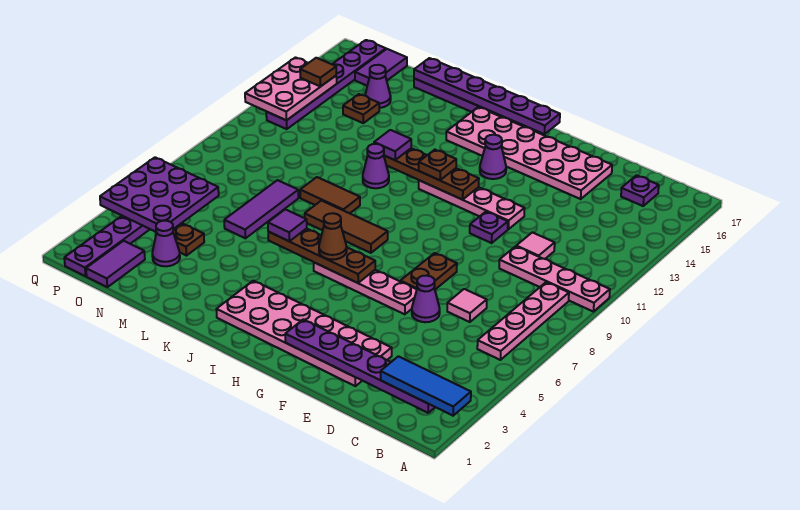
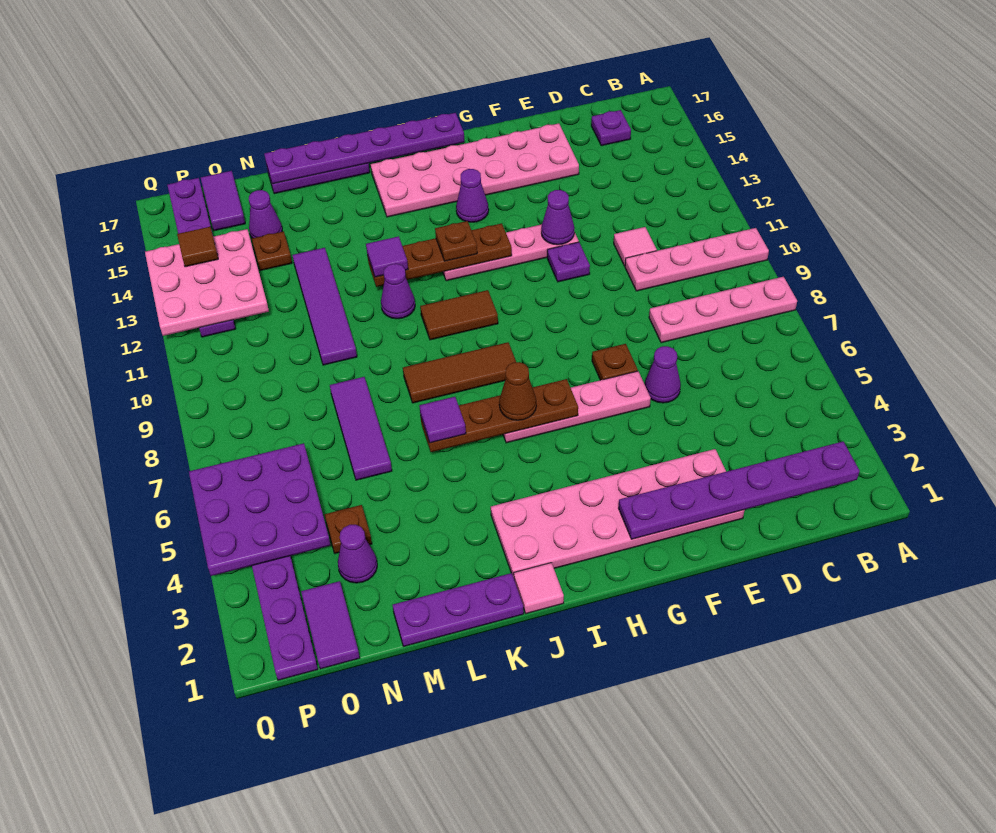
blue tile A2:C2 level 3 -> none
pink plate B6:B9 level 1 -> pink plate A8:D8 level 1
pink tile D7 level 1 -> pink tile J1 level 1
brown plate F7:F8 level 1 -> brown plate F7 level 1
none -> purple cone F12 level 2
none -> purple plate K1:M1 level 1
brown tile K9:L9 level 1 -> brown tile I10:J10 level 1
none -> purple tile M10:M13 level 1
pink plate P12:Q14 level 2 -> pink plate O12:Q14 level 2

